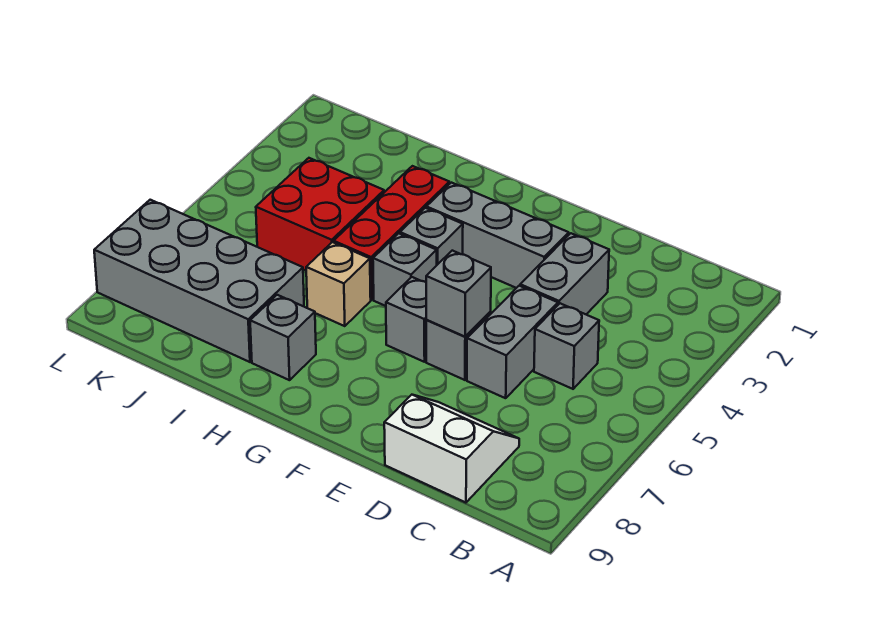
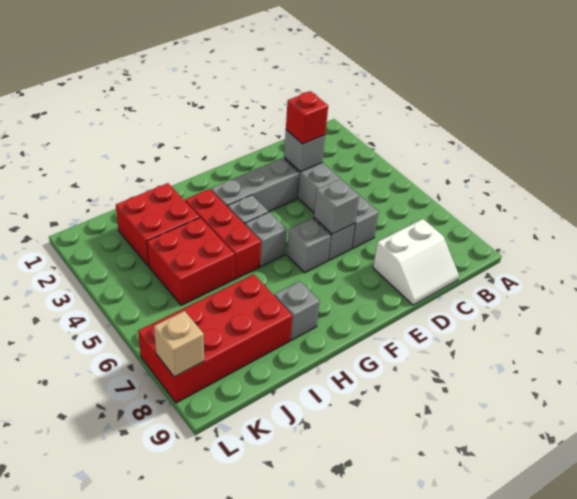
grey brick C5 level 1 -> grey brick D3 level 2
white slope C8:D9 level 1 top 9 -> white slope C8:D9 level 1 top 8
none -> red brick D3 level 3
tan brick H6 level 1 -> tan brick L8 level 2
none -> red brick I2:J3 level 1
grey brick I7:L8 level 1 -> red brick I7:L8 level 1

